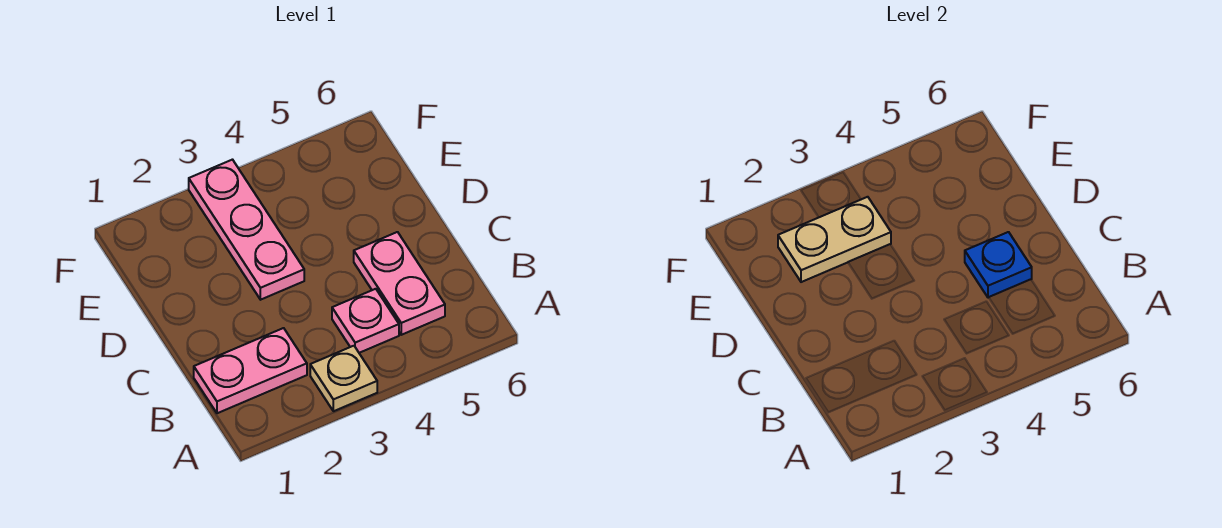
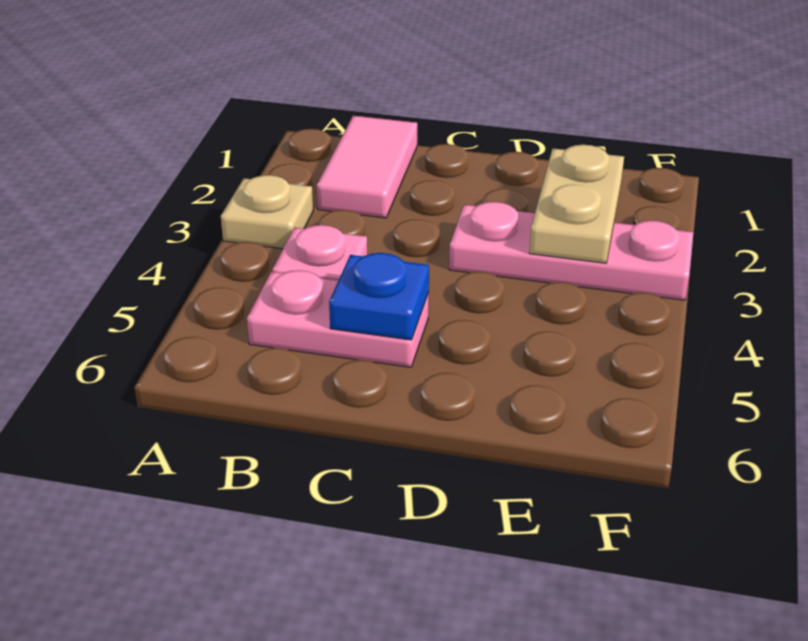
pink plate B1:B2 level 1 -> pink tile B1:B2 level 1

